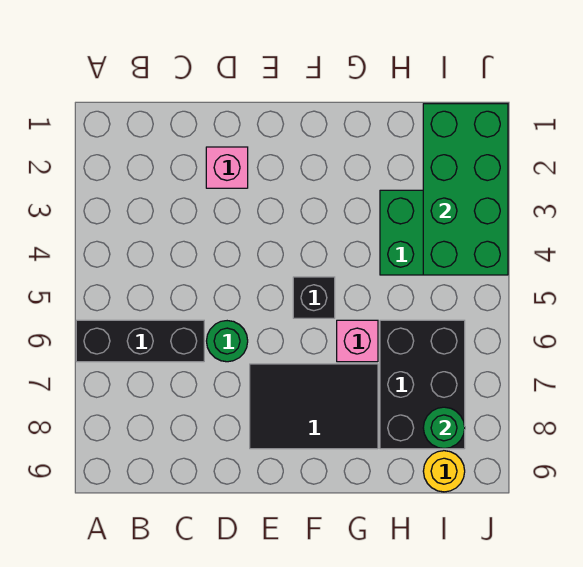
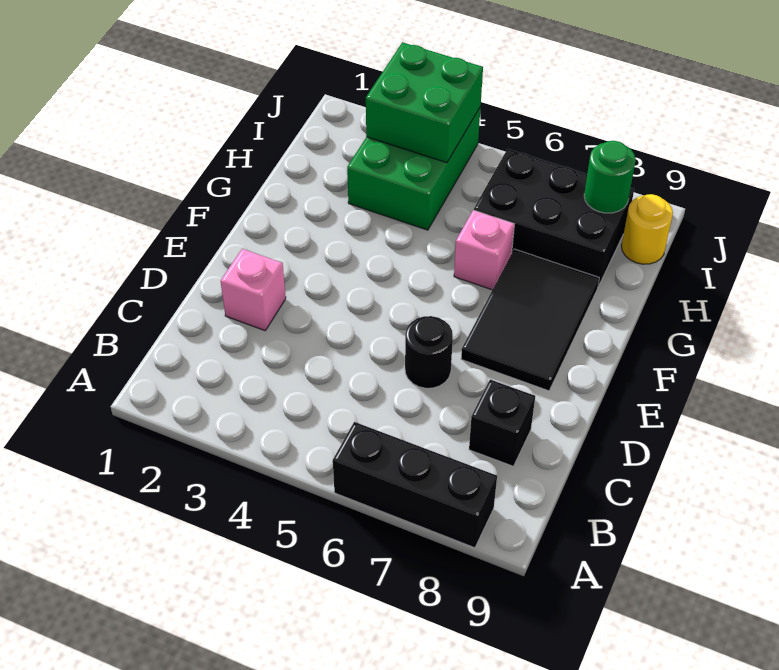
black brick A6:C6 level 1 -> black brick A6:A8 level 1
green round brick D6 level 1 -> black round brick D6 level 1
black brick F5 level 1 -> black brick C8 level 1
green brick I1:J4 level 2 -> green brick I3:J4 level 2

